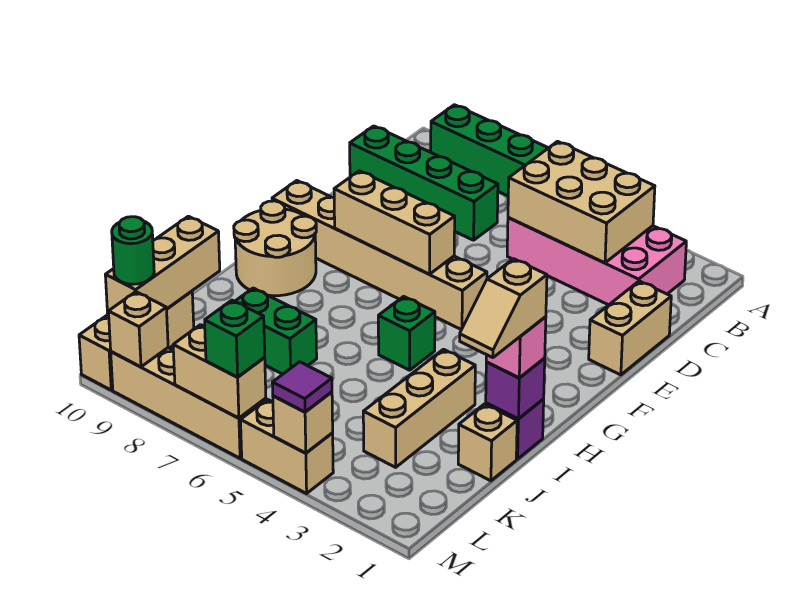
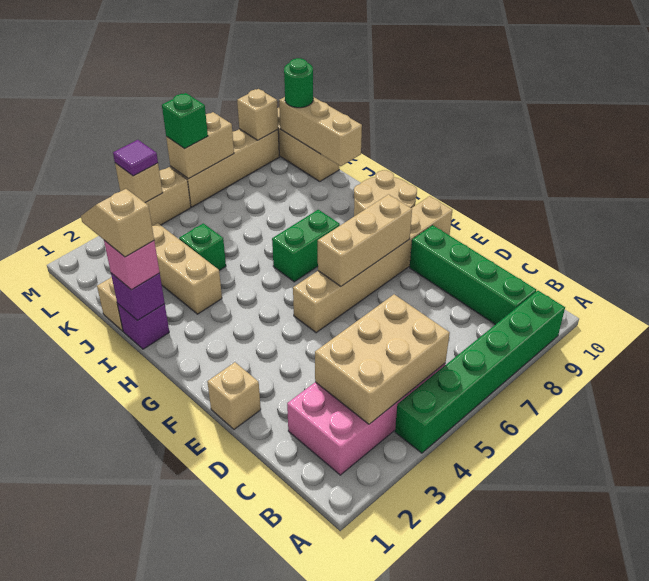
green brick C7:C10 level 1 -> green brick B9:E9 level 1
tan brick D1:E1 level 1 -> tan brick E1 level 1
green brick H5 level 1 -> green brick J4 level 1
green brick J7:J8 level 1 -> green brick H6:H7 level 1

